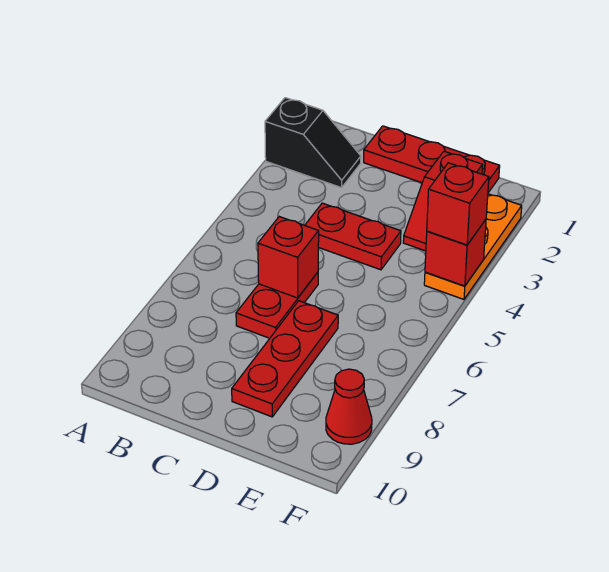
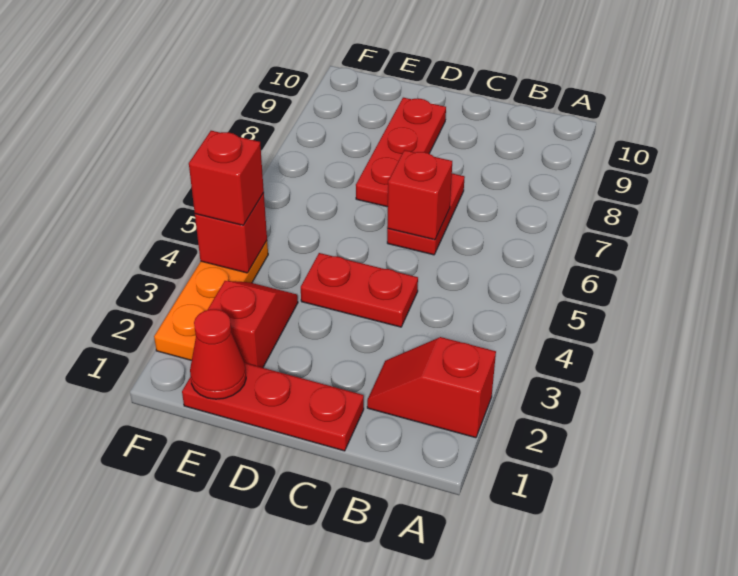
black slope A2:B2 level 1 top A -> red slope A2:B2 level 1 top A
red cone F9 level 1 -> red cone E1 level 2

